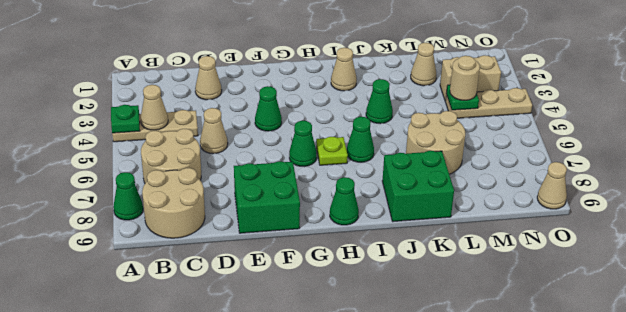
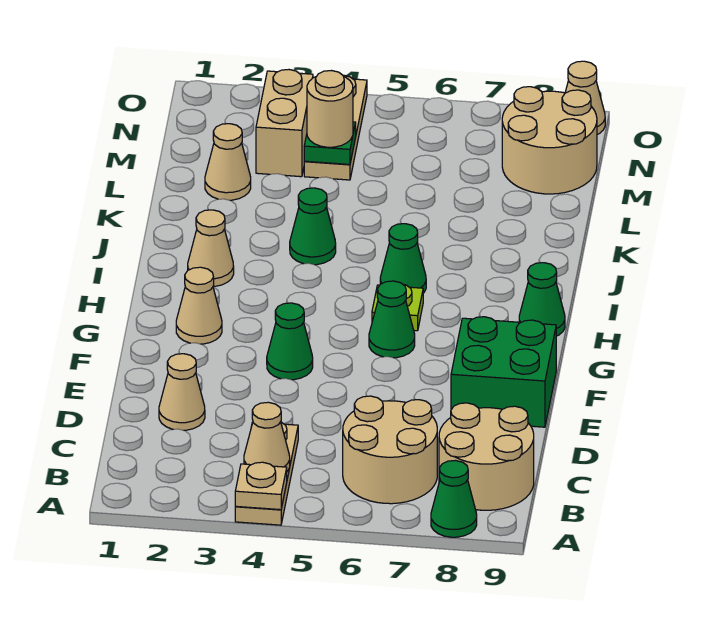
green plate A4 level 2 -> tan plate A4 level 2
tan cone D5 level 1 -> tan cone G2 level 1
green brick J8:K9 level 1 -> none
tan round brick K6:L7 level 1 -> tan round brick M8:N9 level 1

